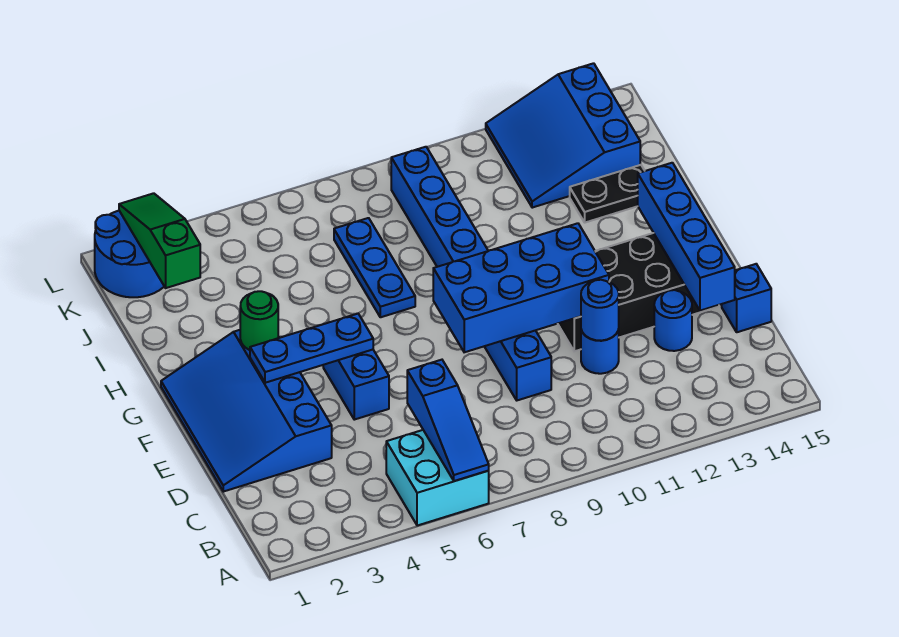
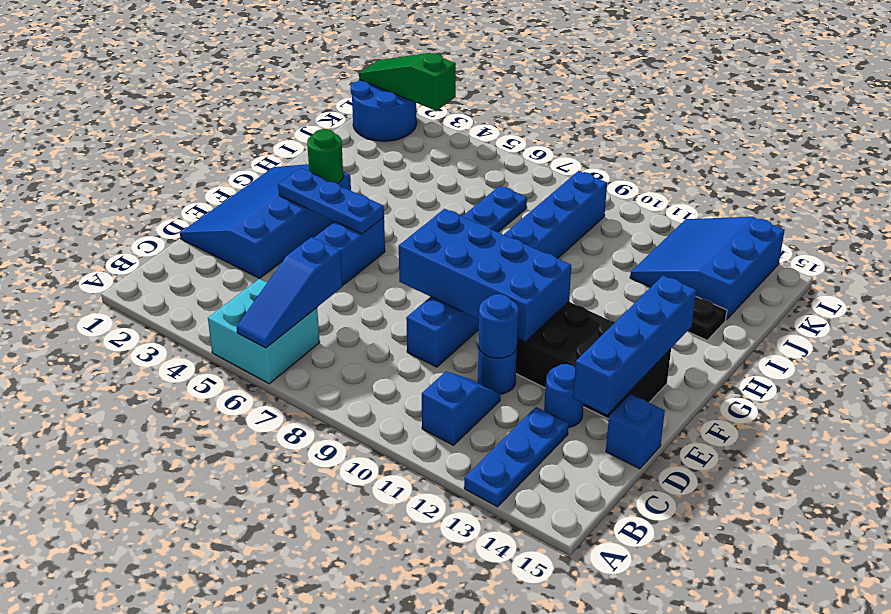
none -> blue plate A13:C13 level 1
none -> blue slope B11:C11 level 1 top B
green slope J2:L2 level 2 top J -> green slope L1:L3 level 2 top 3

